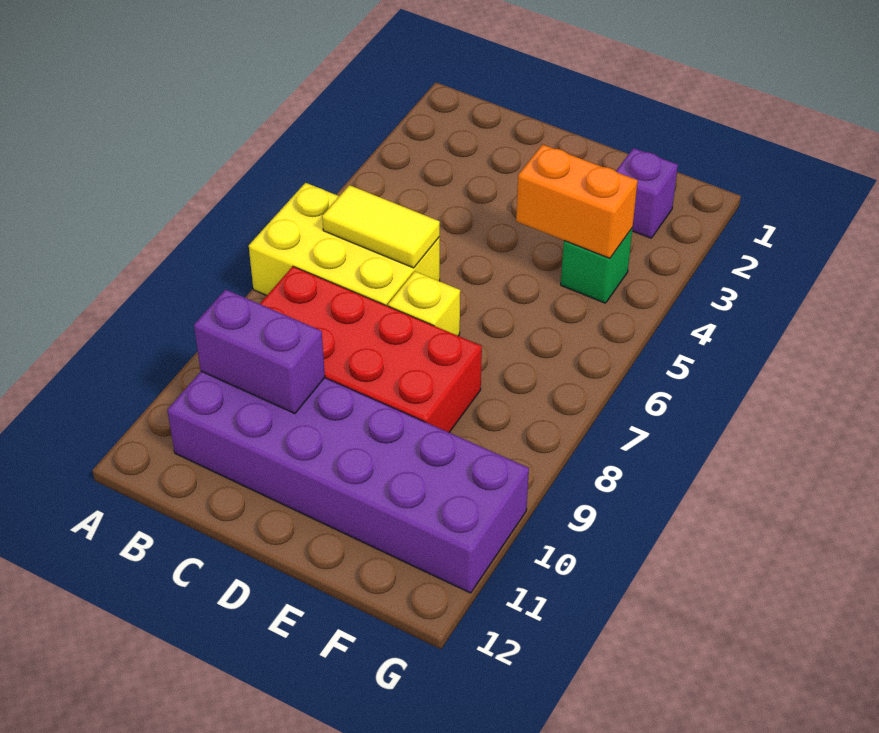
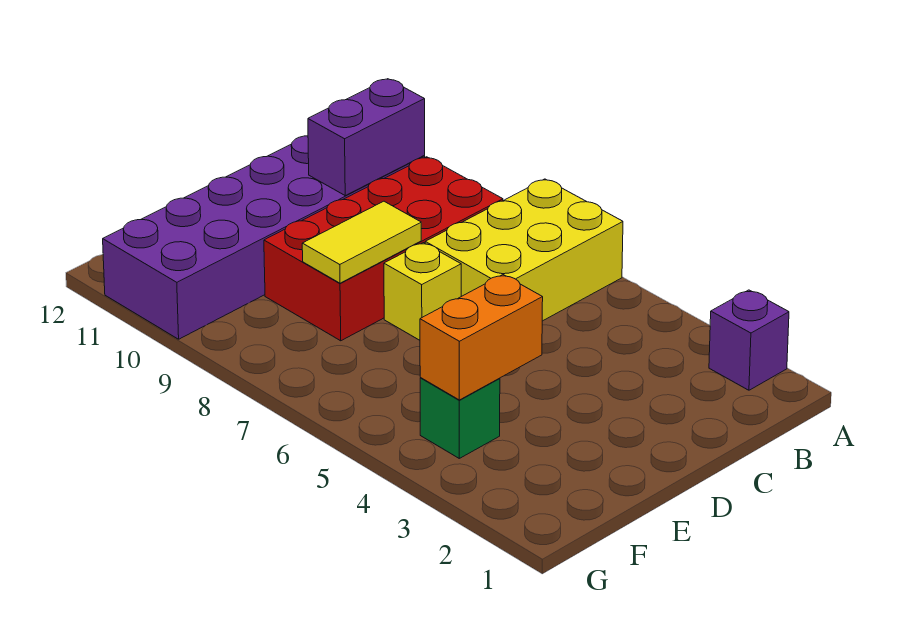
yellow tile B6:C6 level 2 -> yellow tile D8:E8 level 2
purple brick F2 level 1 -> purple brick A2 level 1

